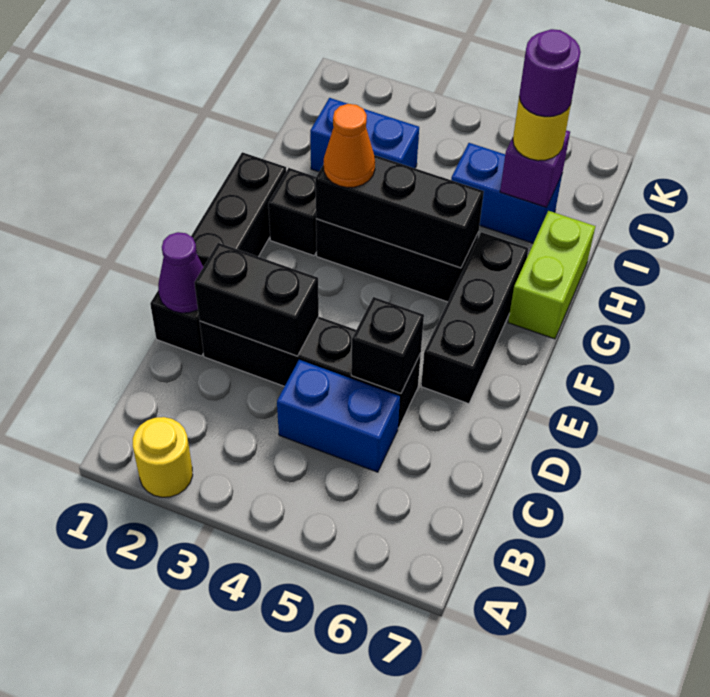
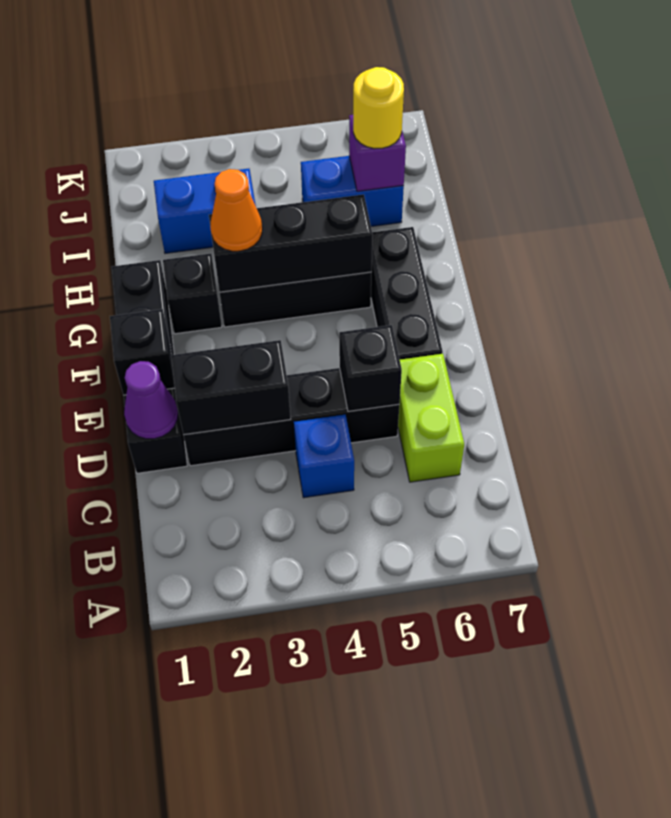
yellow round brick A2 level 1 -> none
blue brick C4:C5 level 1 -> blue brick C4 level 1
none -> black brick E1 level 2
lime brick G7:H7 level 1 -> lime brick C6:D6 level 1
purple round brick I6 level 4 -> none

